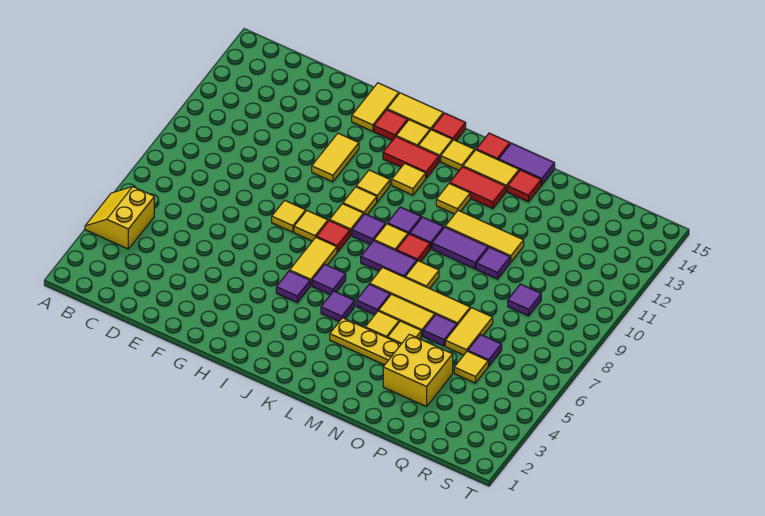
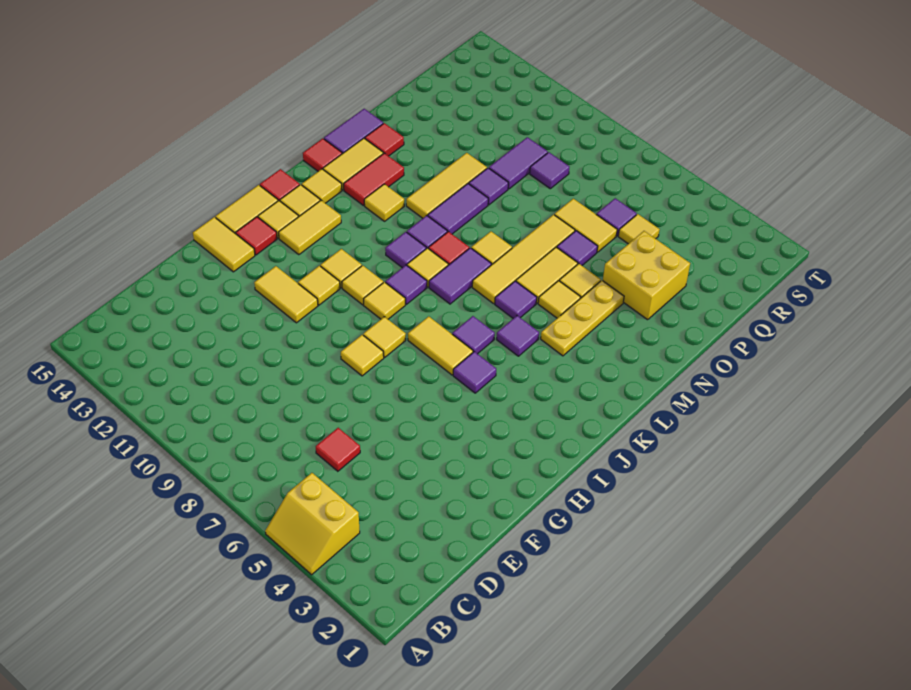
red tile I8 level 1 -> red tile D6 level 1
red tile I13:J13 level 1 -> yellow tile I13:J13 level 1
yellow tile J12 level 1 -> yellow tile H11 level 1
none -> purple tile P10:Q10 level 1

